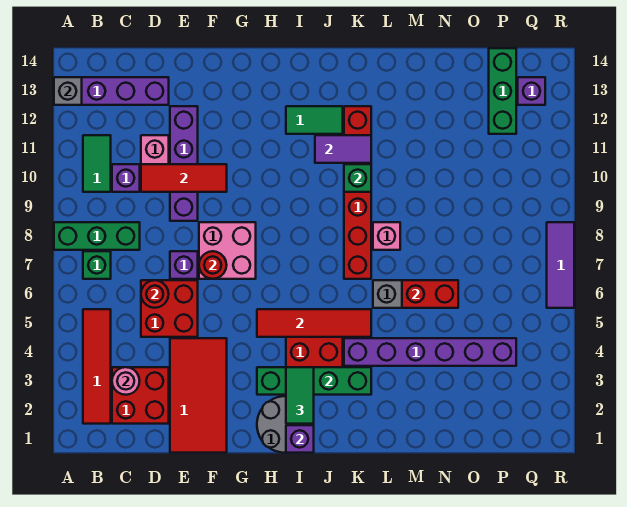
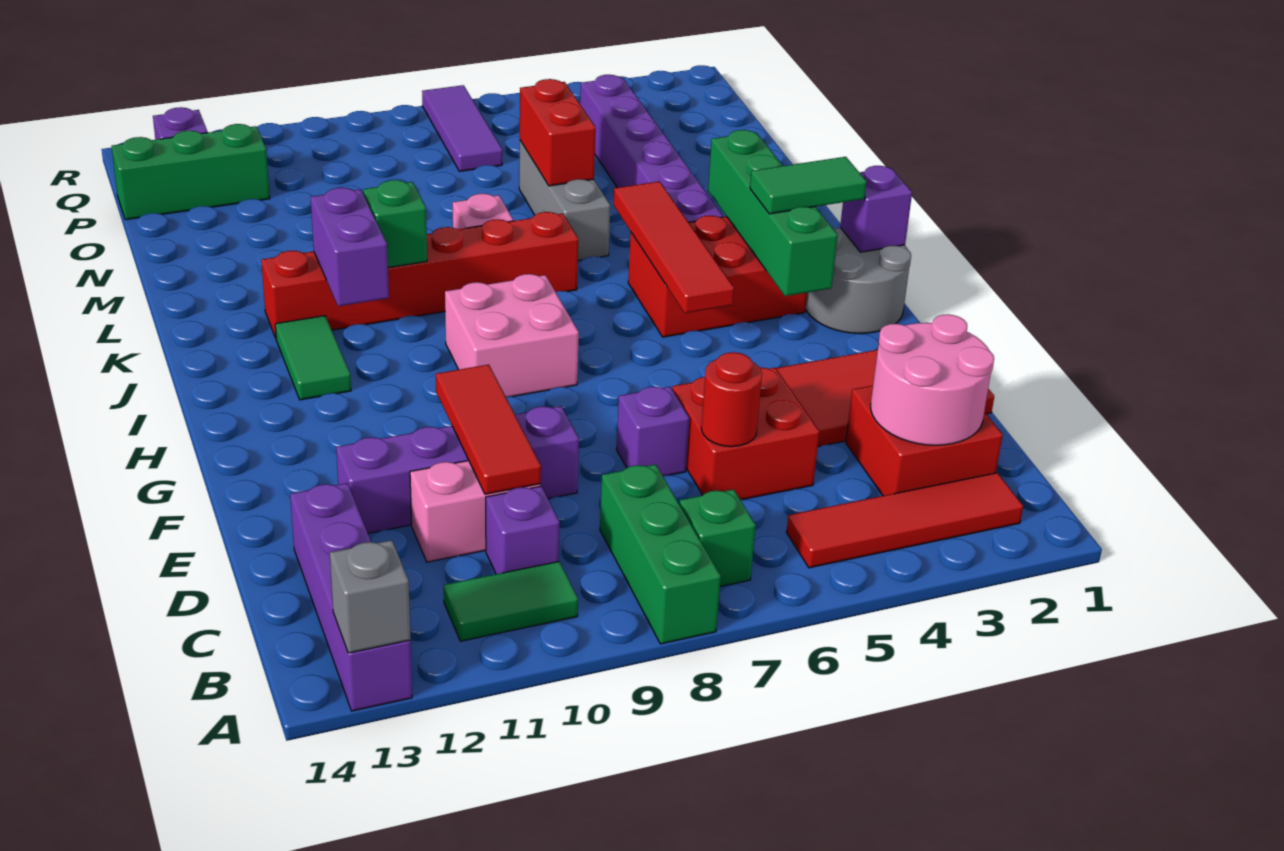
pink round brick C3 level 2 -> pink round brick C2:D3 level 2
pink brick F7:G8 level 1 -> pink brick H8:I9 level 1
red round brick F7 level 2 -> none
purple tile J11:K11 level 2 -> purple brick J11:K11 level 2
purple tile R6:R8 level 1 -> purple tile P7:R7 level 1

